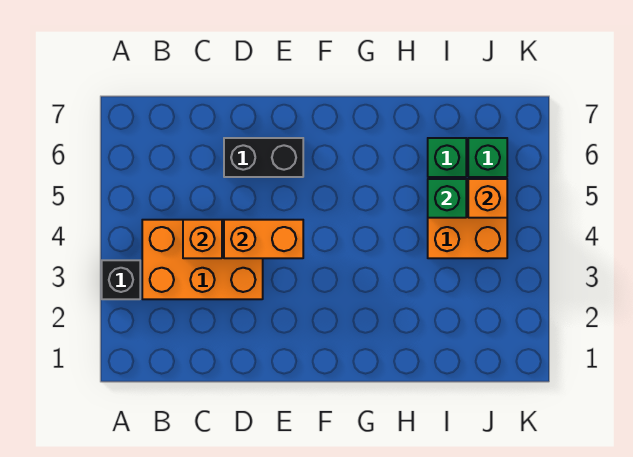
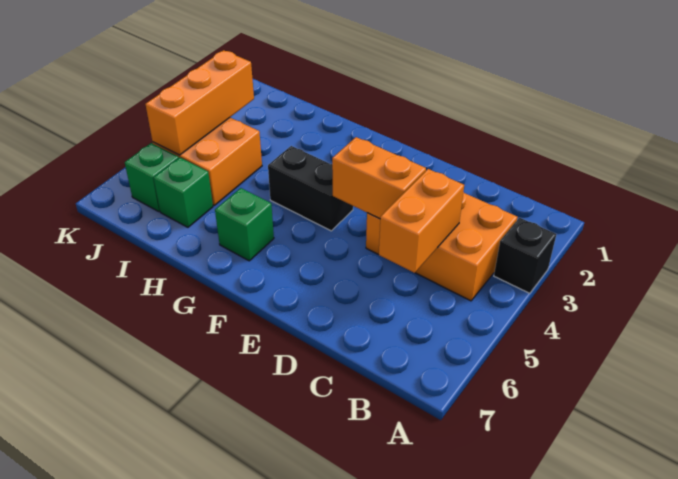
orange brick C4 level 2 -> orange brick C4:C5 level 2
black brick D6:E6 level 1 -> black brick F4:G4 level 1
green brick I5 level 2 -> green brick G6 level 1
orange brick J5 level 2 -> orange brick J3:J5 level 2

